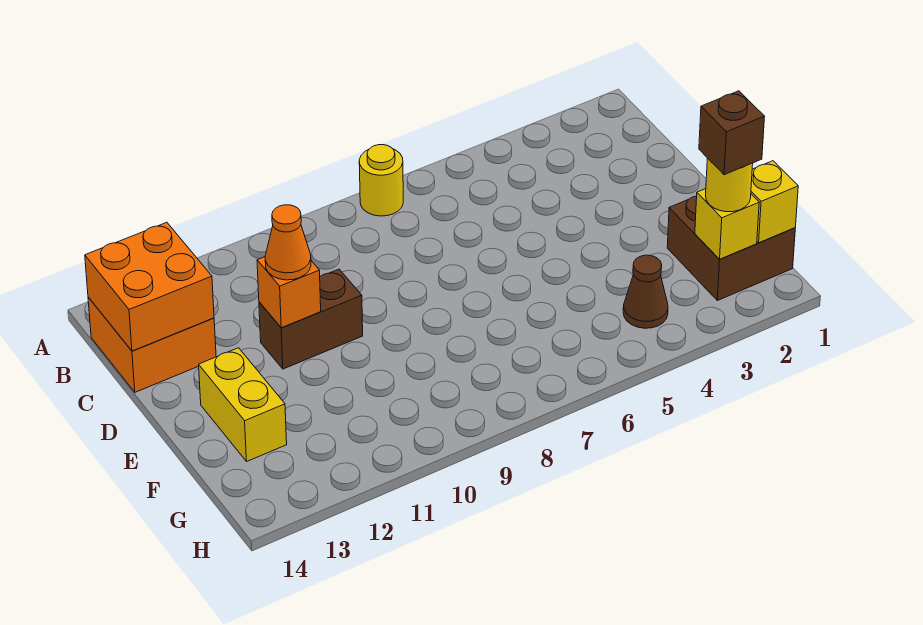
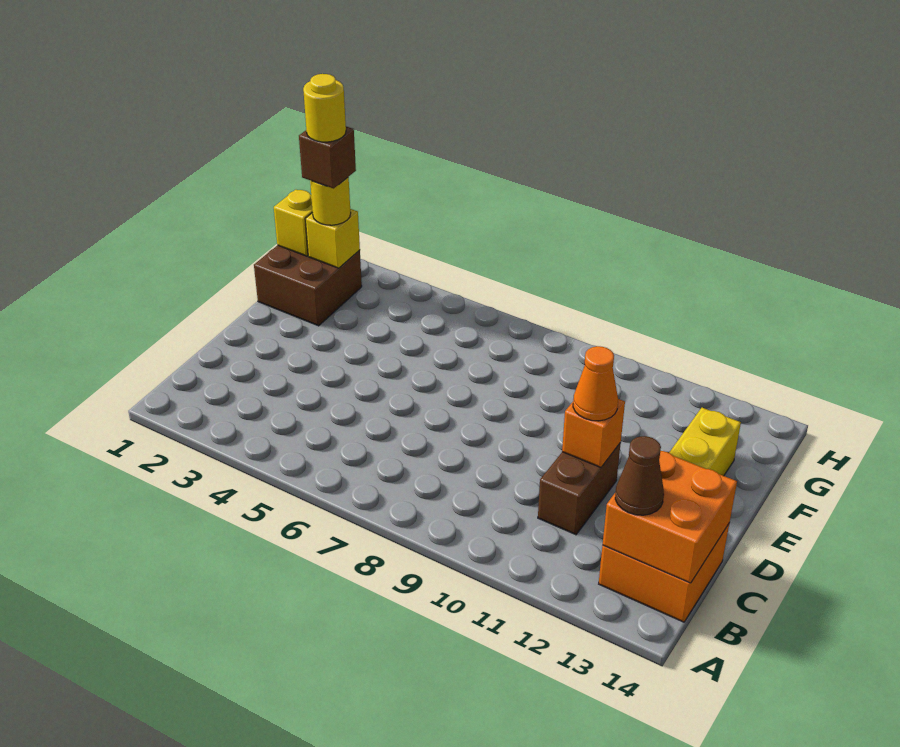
yellow round brick A7 level 1 -> yellow round brick G2 level 5
brown brick D10:D11 level 1 -> brown brick C11:D11 level 1
brown cone G4 level 1 -> brown cone B13 level 3

